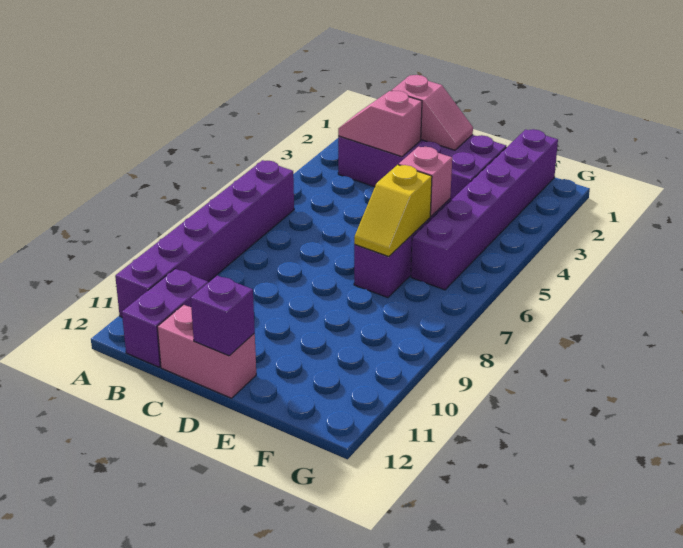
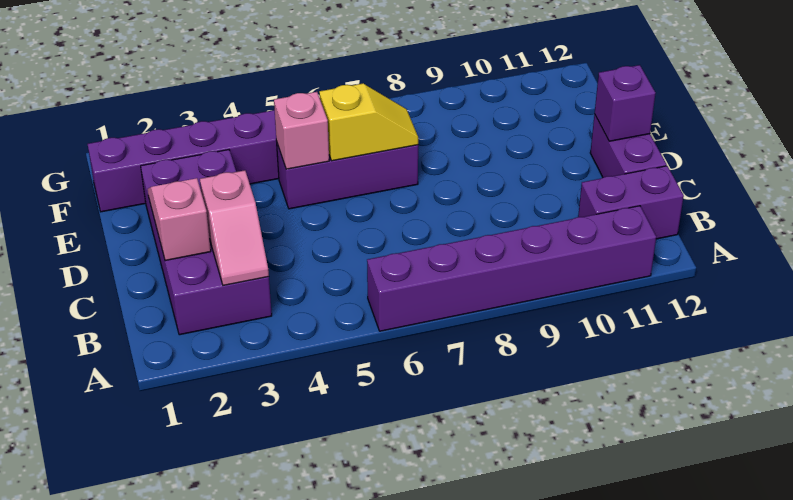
pink brick C12:D12 level 1 -> purple brick C12:D12 level 1

